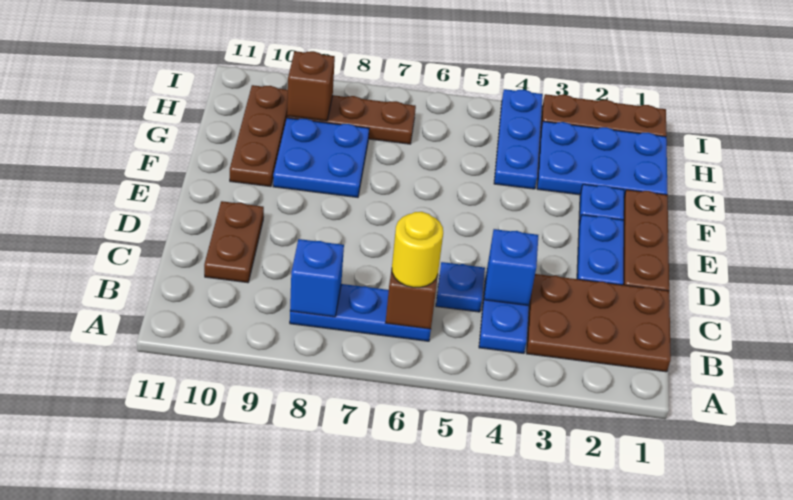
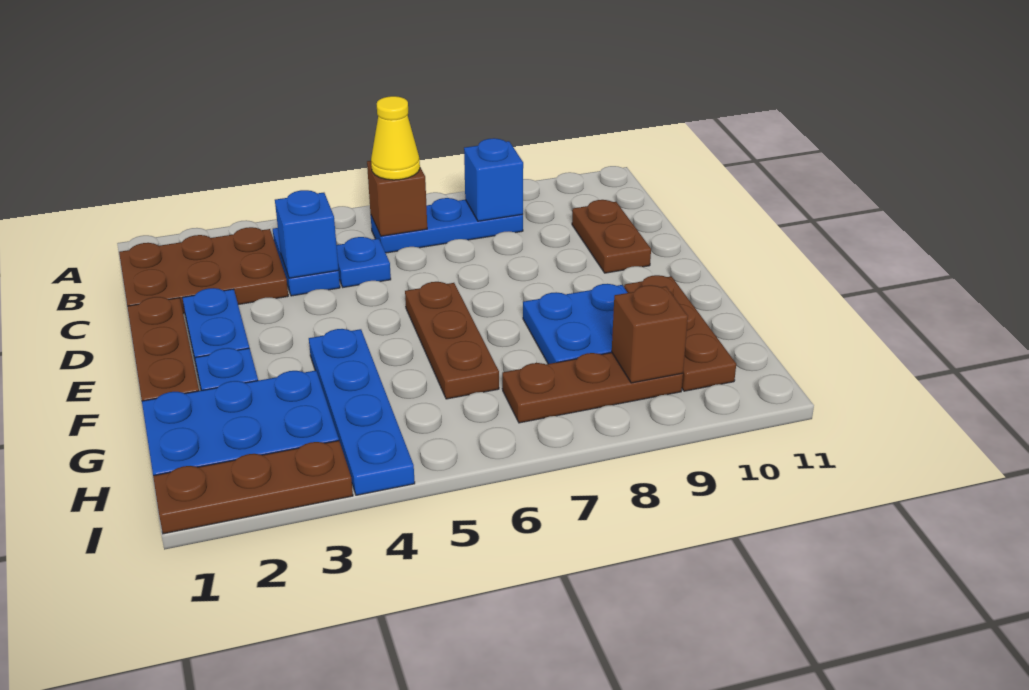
yellow round brick B6 level 3 -> yellow cone B6 level 3
none -> brown plate E6:G6 level 1
blue plate G4:I4 level 1 -> blue plate F4:I4 level 1

